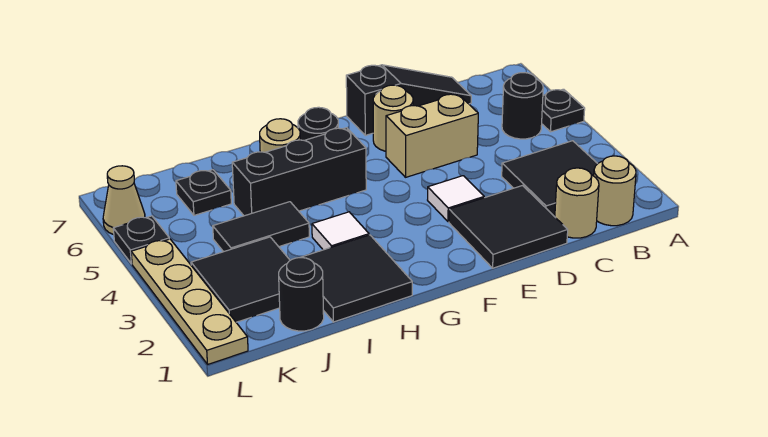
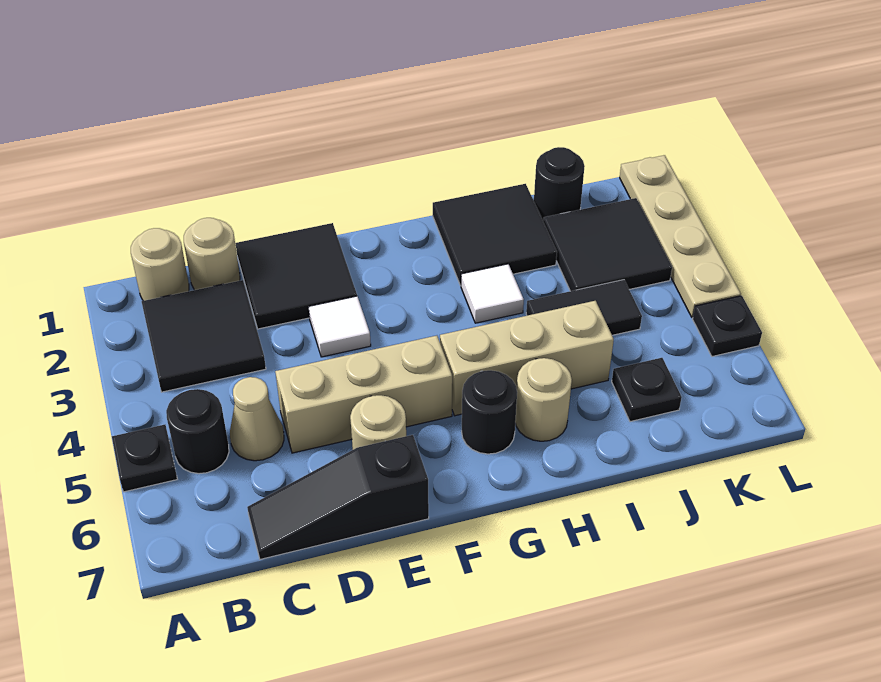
tan brick D5:E5 level 1 -> tan brick D5:F5 level 1
black brick G5:I5 level 1 -> tan brick G5:I5 level 1
tan cone L6 level 1 -> tan cone C5 level 1

